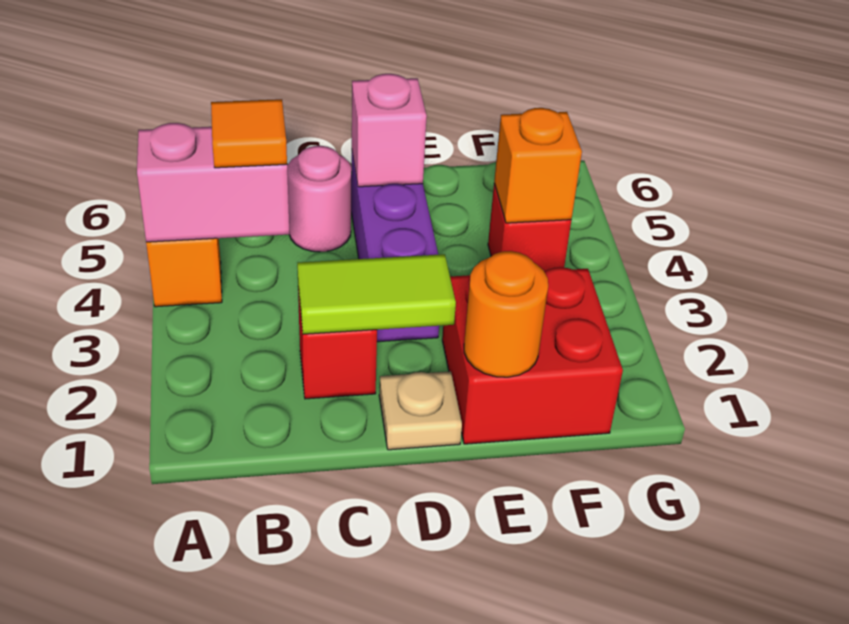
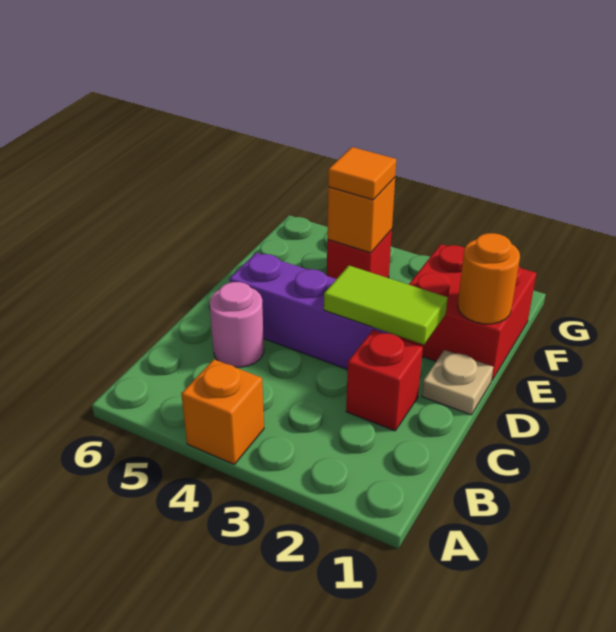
pink brick A4:B4 level 2 -> none
orange tile B4 level 3 -> orange tile F4 level 3
lime tile C2:D2 level 2 -> lime tile D2:D3 level 2
pink brick D5 level 2 -> none

